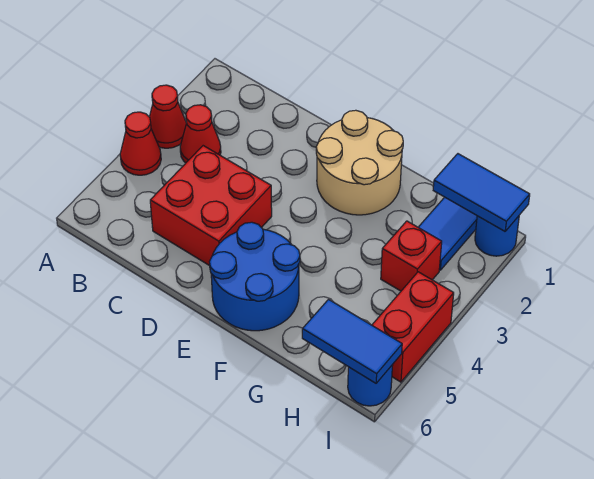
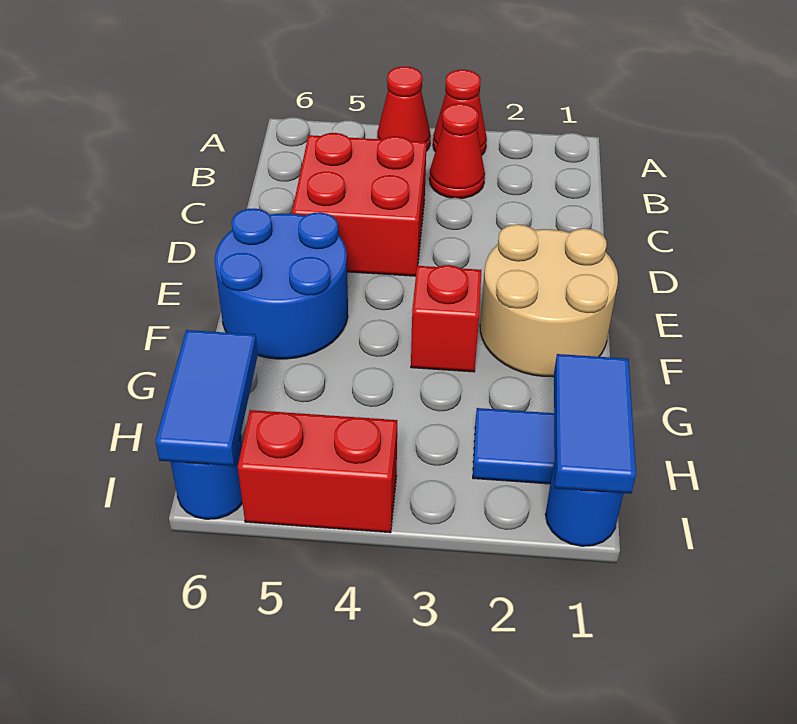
red brick H3 level 1 -> red brick F3 level 1

